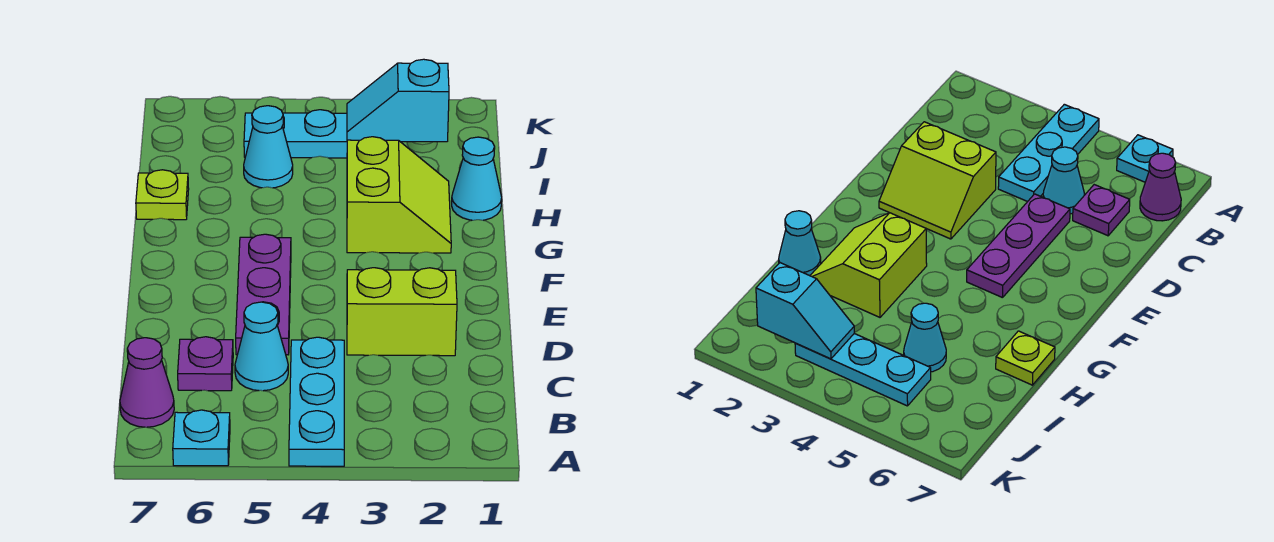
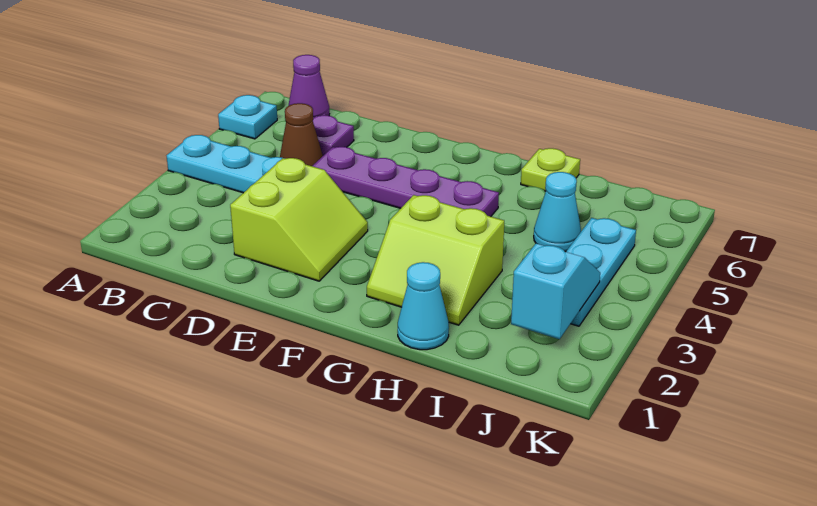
cyan cone C5 level 1 -> brown cone C5 level 1
purple plate D5:F5 level 1 -> purple plate D5:G5 level 1

